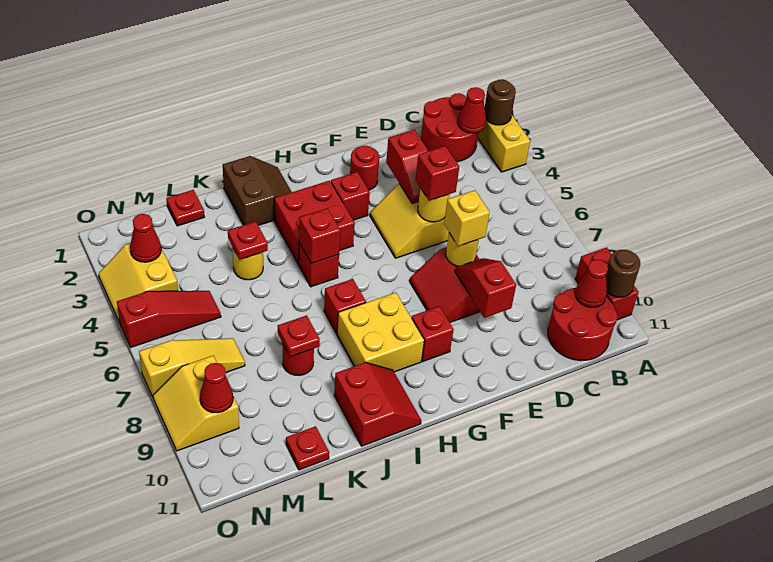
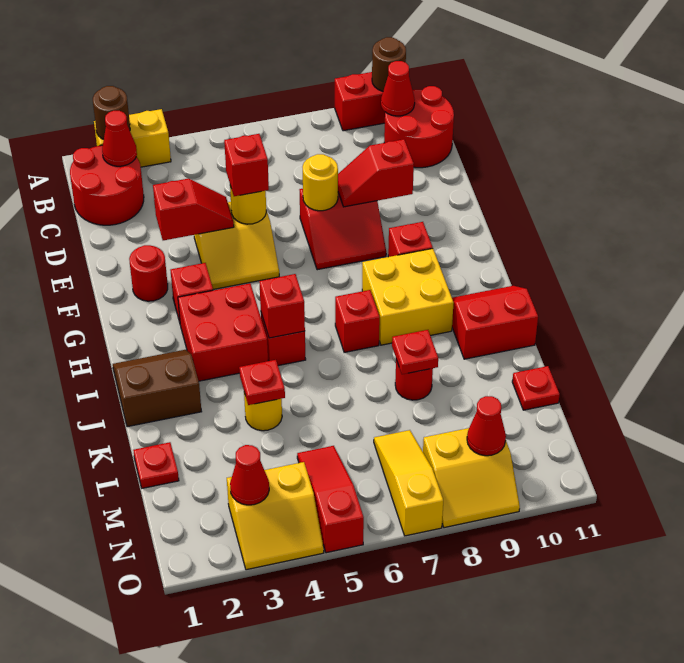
yellow brick E7 level 3 -> none

